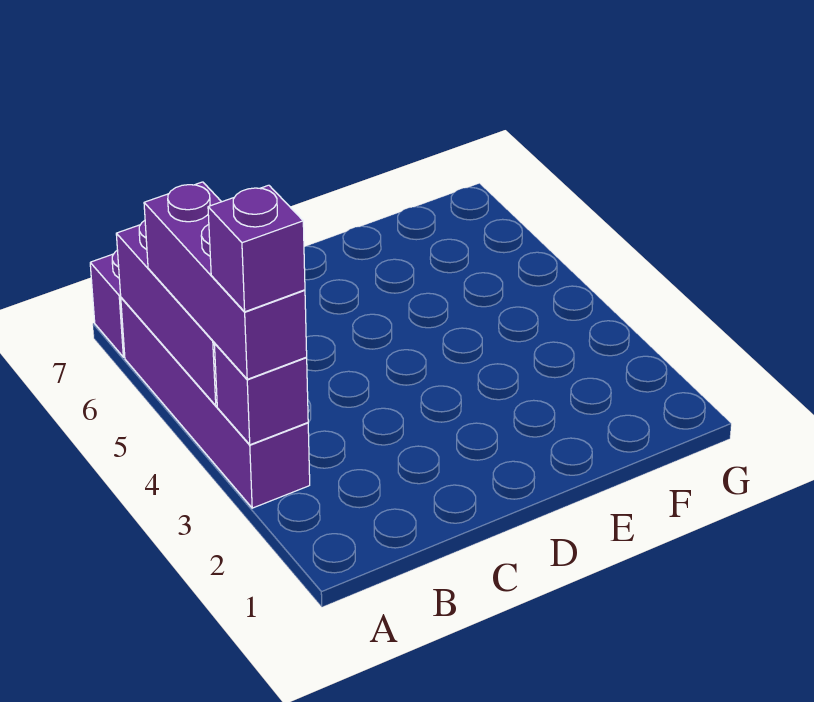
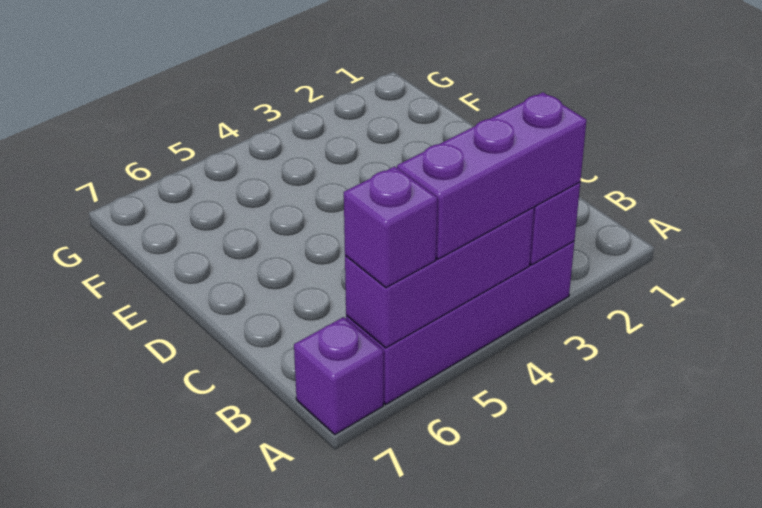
purple brick A3 level 4 -> purple brick A6 level 3

